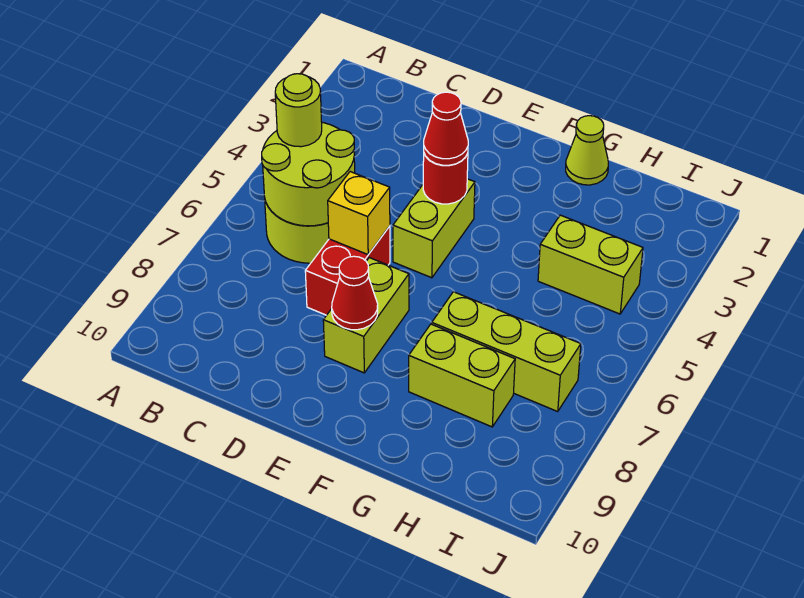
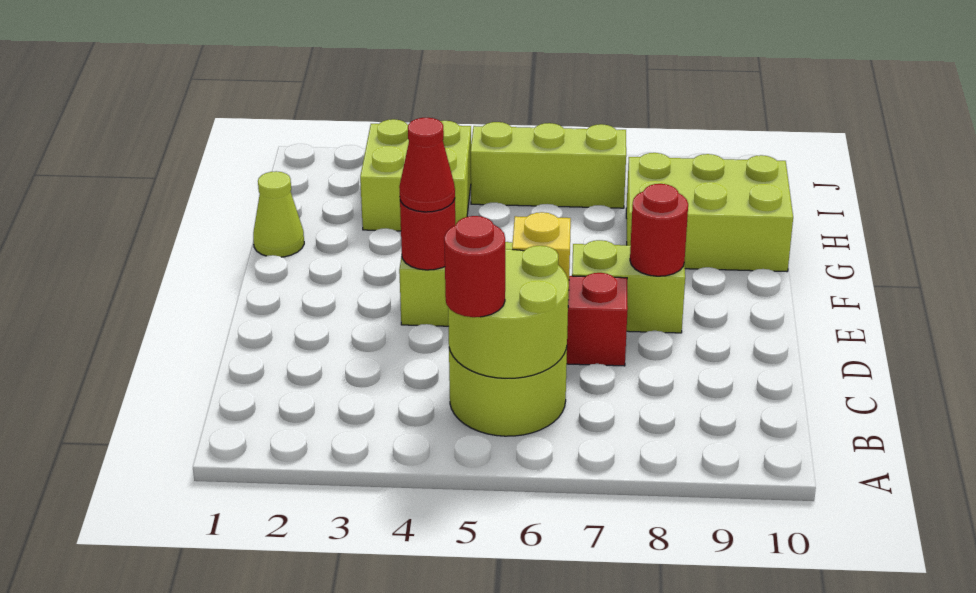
lime round brick B5 level 3 -> red round brick B5 level 3
red cone E8 level 2 -> red round brick E8 level 2
lime brick G7:I7 level 1 -> lime brick I5:I7 level 1
lime brick G8:H8 level 1 -> lime brick G8:H10 level 1
lime brick H4:I4 level 1 -> lime brick H3:I4 level 1

